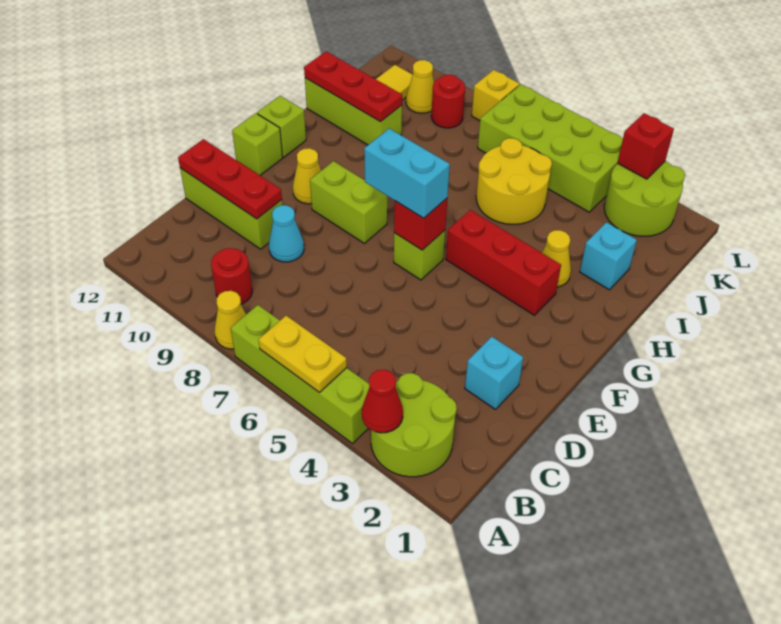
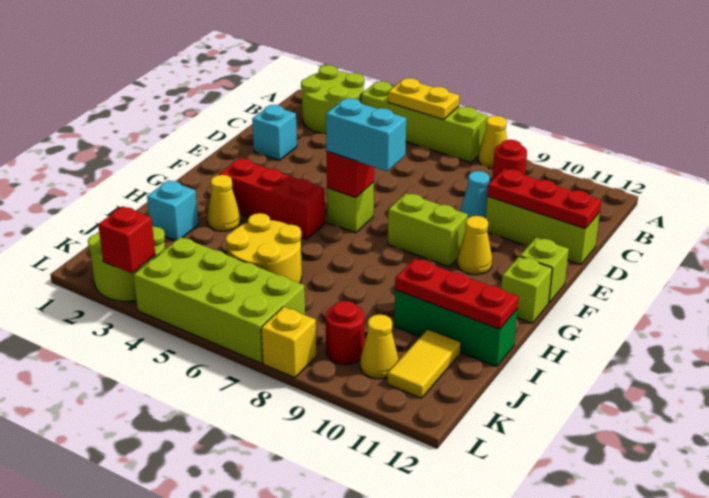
red cone A3 level 2 -> none
lime brick I10:I12 level 1 -> green brick I10:I12 level 1

